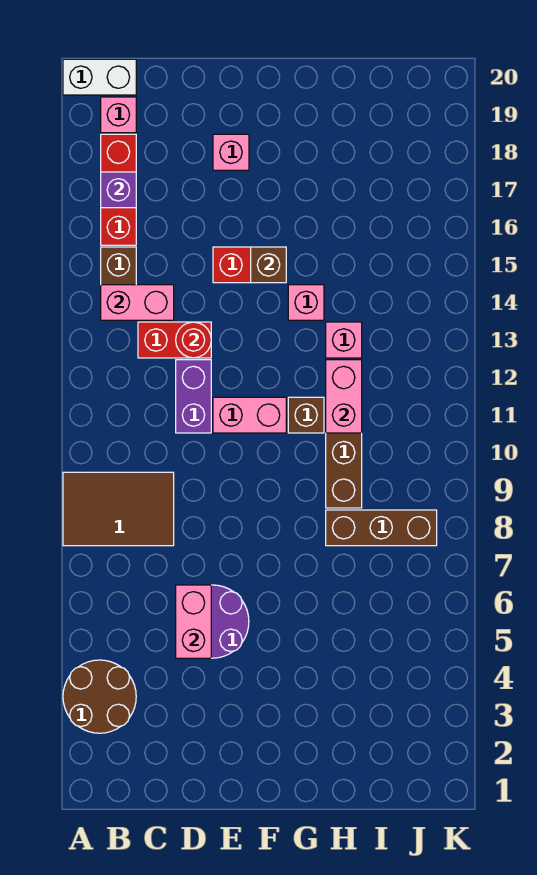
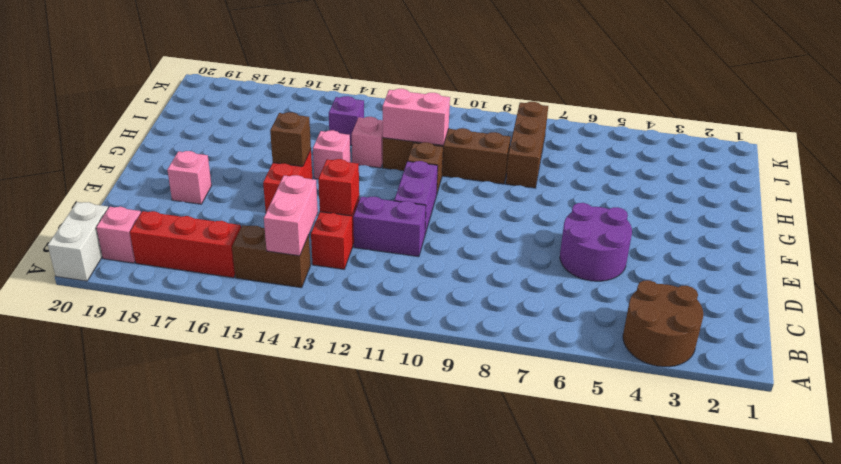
brown tile A8:C9 level 1 -> none
purple brick B17 level 2 -> purple brick I14 level 1
pink brick D5:D6 level 2 -> none
red round brick D13 level 2 -> red brick D13 level 2
pink brick E11:F11 level 1 -> purple brick E11:F11 level 1

